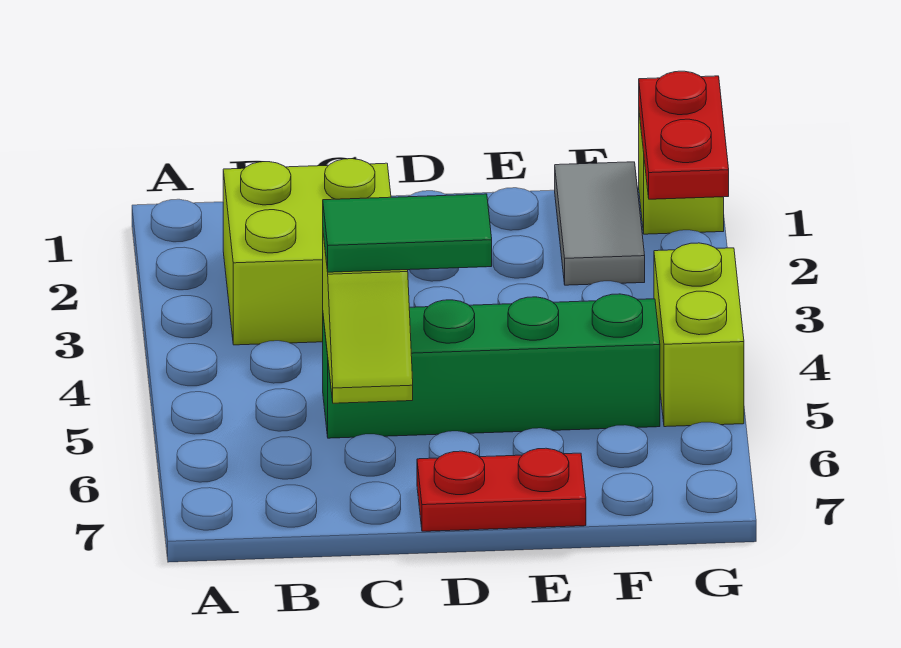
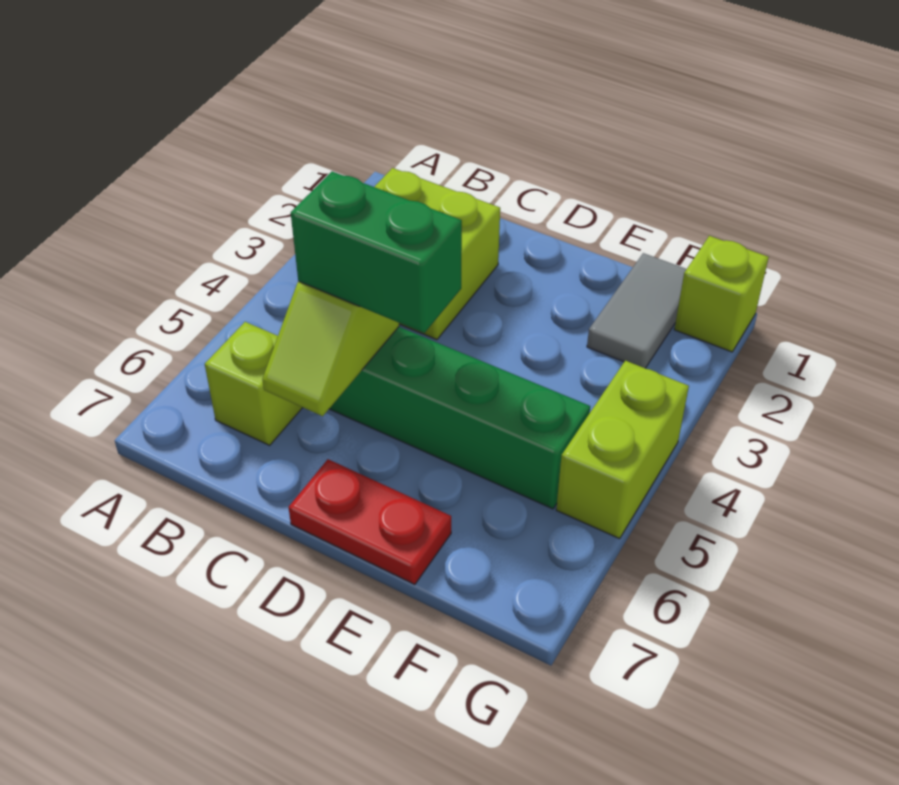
none -> lime brick B6 level 1
green tile C5:D5 level 3 -> green brick C5:D5 level 3
red plate G1:G2 level 2 -> none

